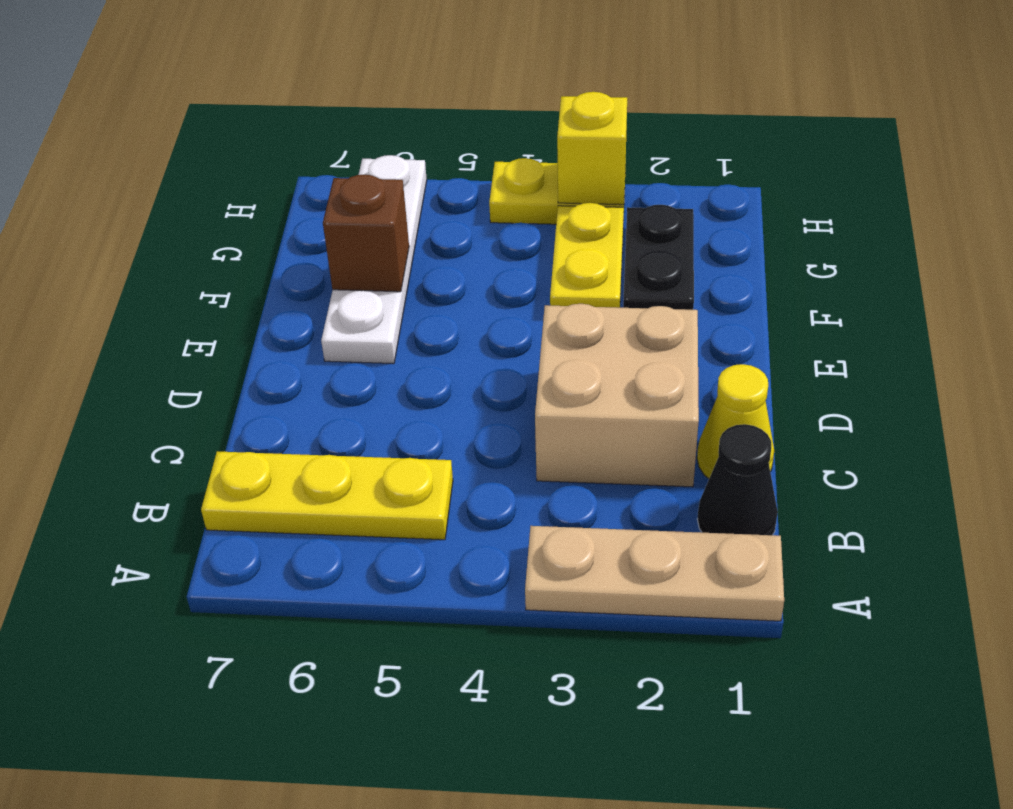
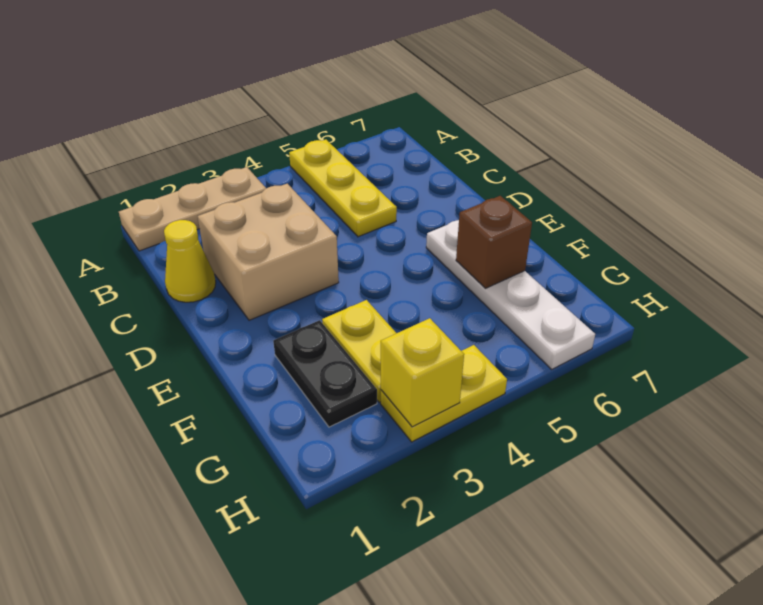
black cone B1 level 1 -> none
yellow plate B5:B7 level 1 -> yellow plate A5:C5 level 1

